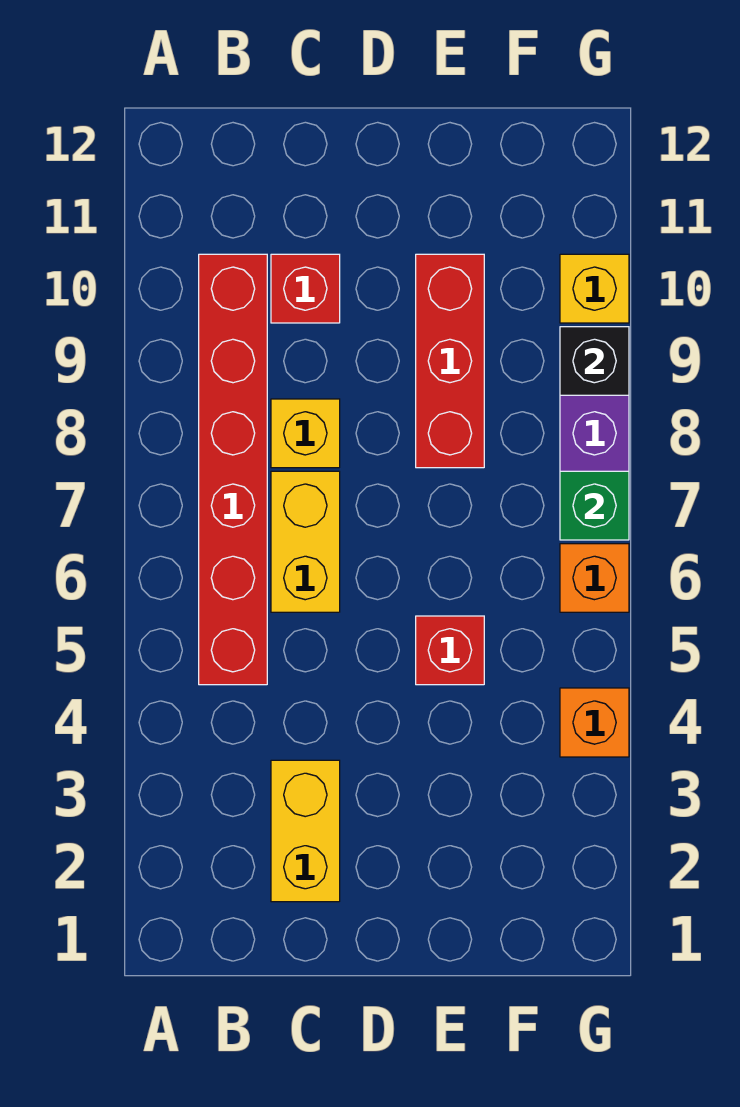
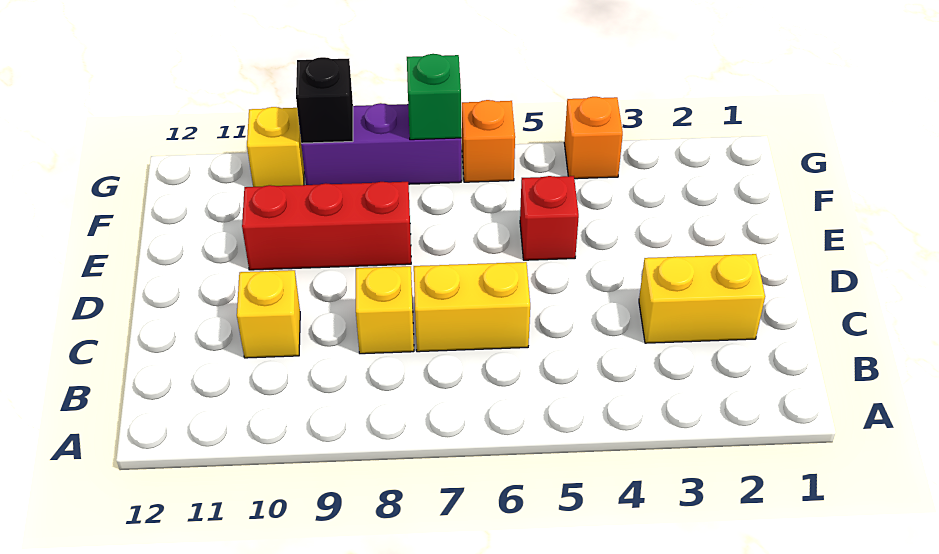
red brick B5:B10 level 1 -> none
red brick C10 level 1 -> yellow brick C10 level 1

